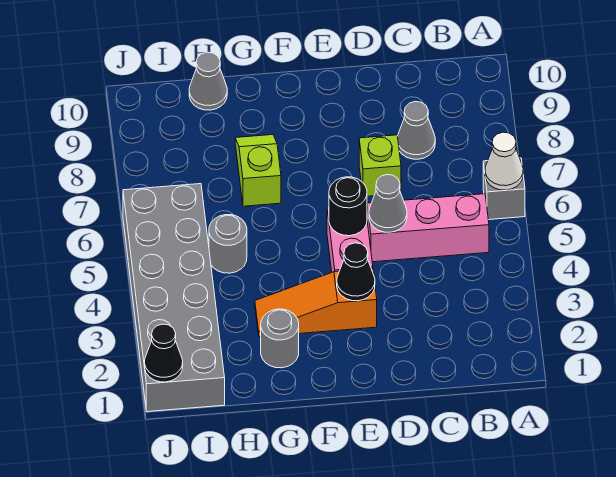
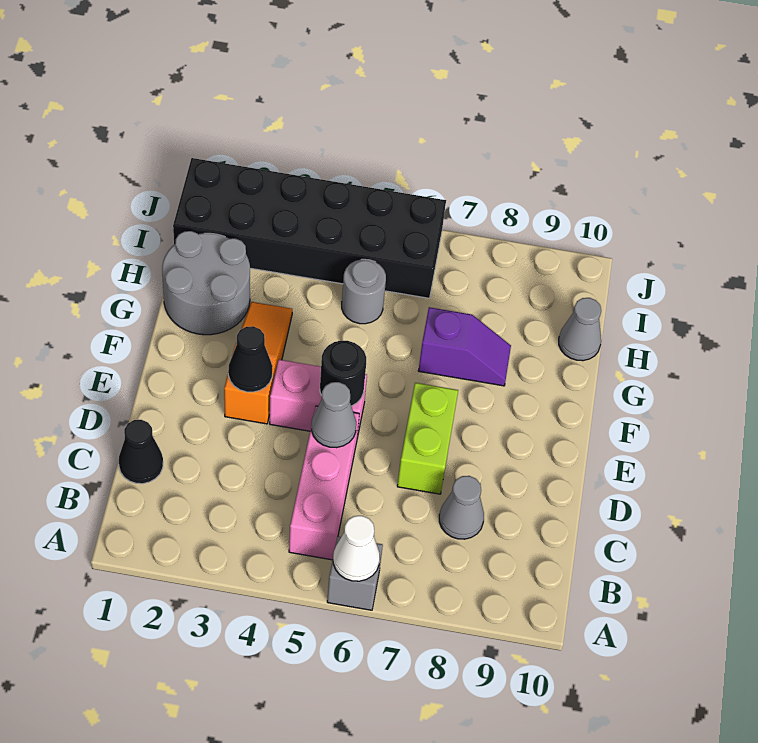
lime brick D7 level 1 -> lime brick D7:E7 level 1
grey round brick G2 level 1 -> grey round brick G1:H2 level 1
lime slope G7:G8 level 1 top 7 -> purple slope G7:G8 level 1 top 7
grey brick I1:J6 level 1 -> black brick I1:J6 level 1
black cone J1 level 2 -> black cone C1 level 1

